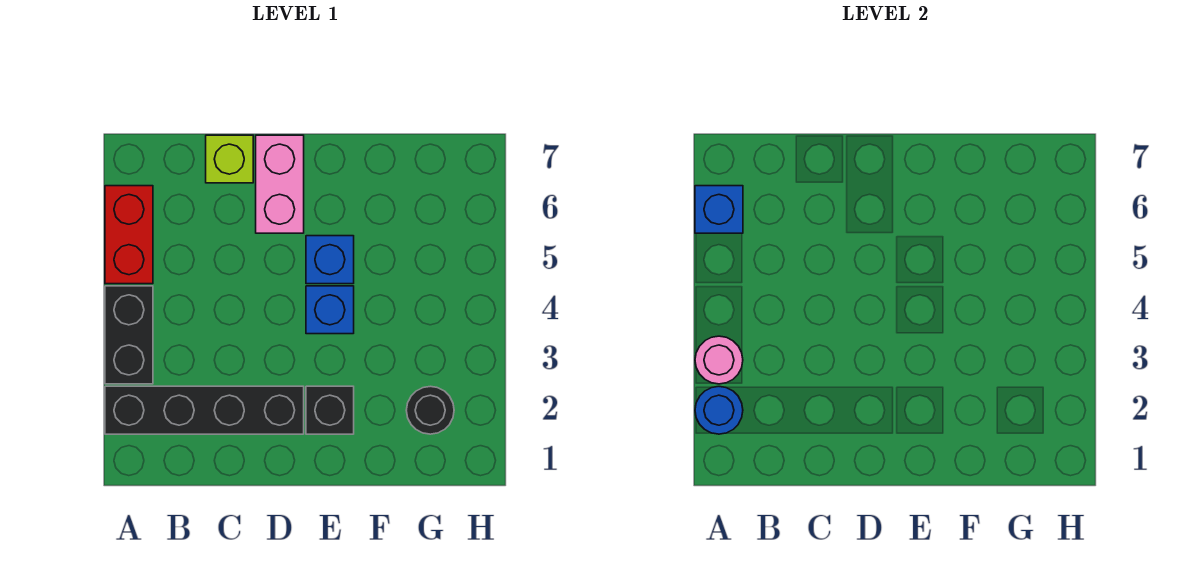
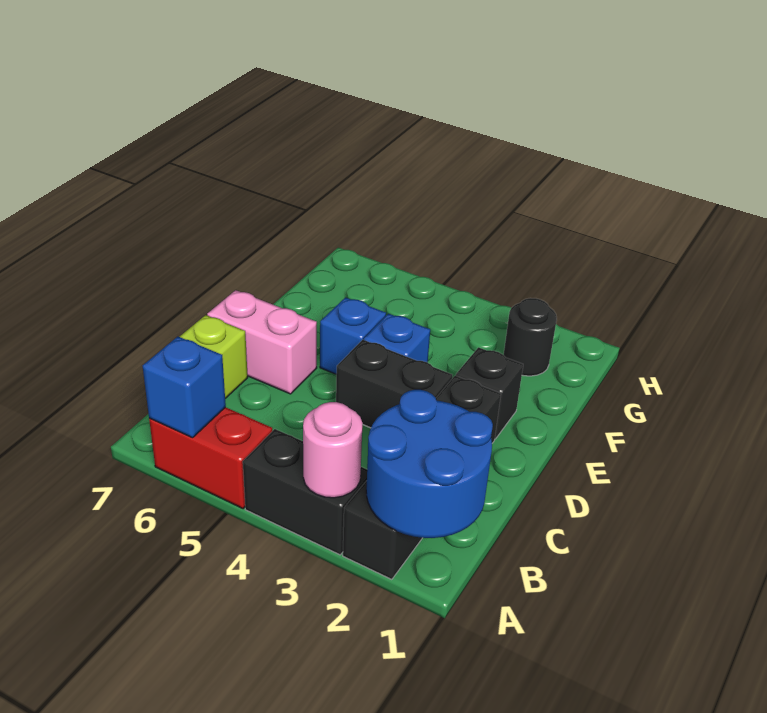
blue round brick A2 level 2 -> blue round brick A1:B2 level 2
none -> black brick D3:D4 level 1

